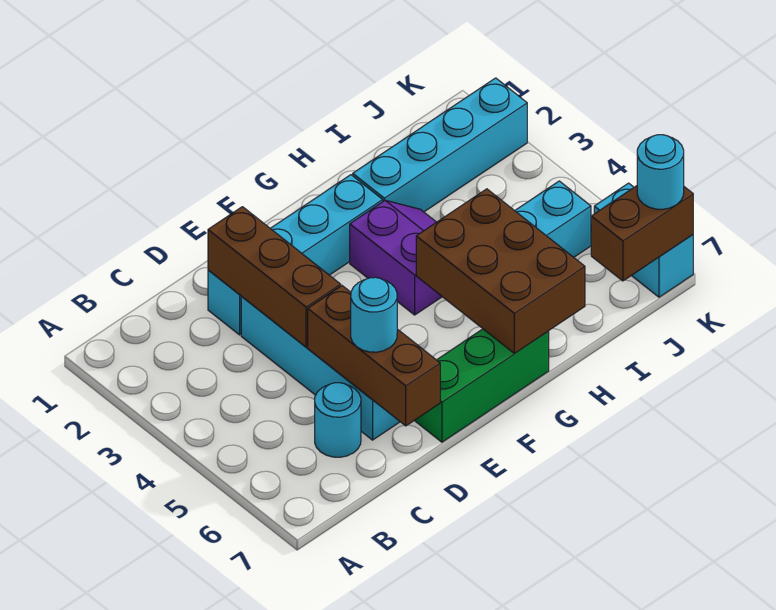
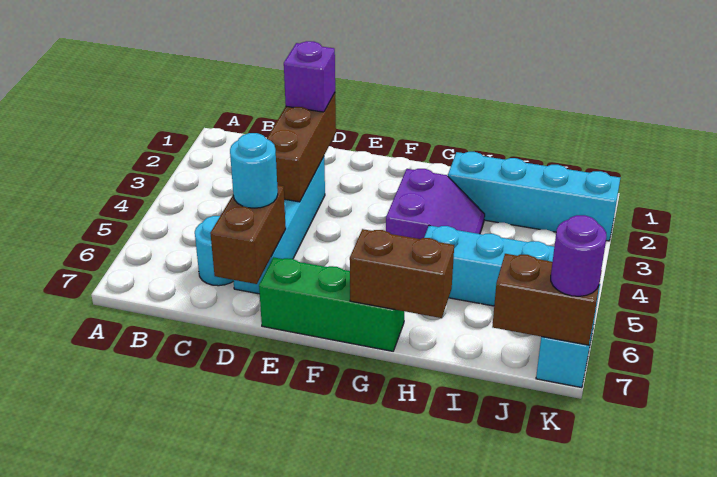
cyan brick D2:G2 level 1 -> none
none -> purple brick D2 level 3
brown brick D5:D7 level 2 -> brown brick D6:D7 level 2
brown brick G5:H7 level 2 -> brown brick G7:H7 level 2
cyan round brick K7 level 3 -> purple round brick K7 level 3

